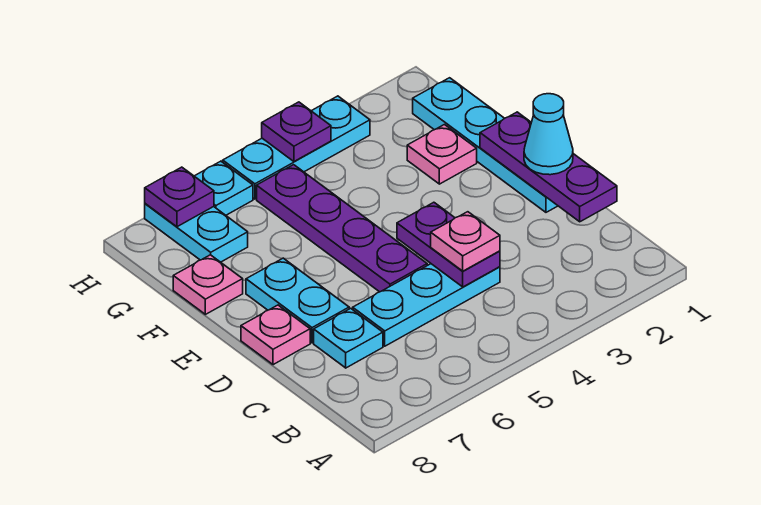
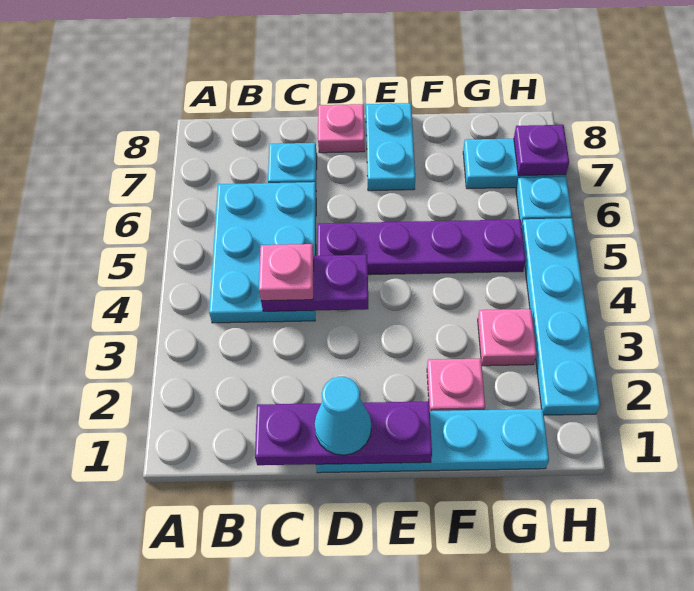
cyan plate C4:C6 level 1 -> cyan plate B4:C6 level 1
cyan plate D7:E7 level 1 -> cyan plate E7:E8 level 1
pink plate F8 level 1 -> pink plate G3 level 1
cyan plate H3:H5 level 1 -> cyan plate H2:H5 level 1
purple plate H4 level 2 -> none

